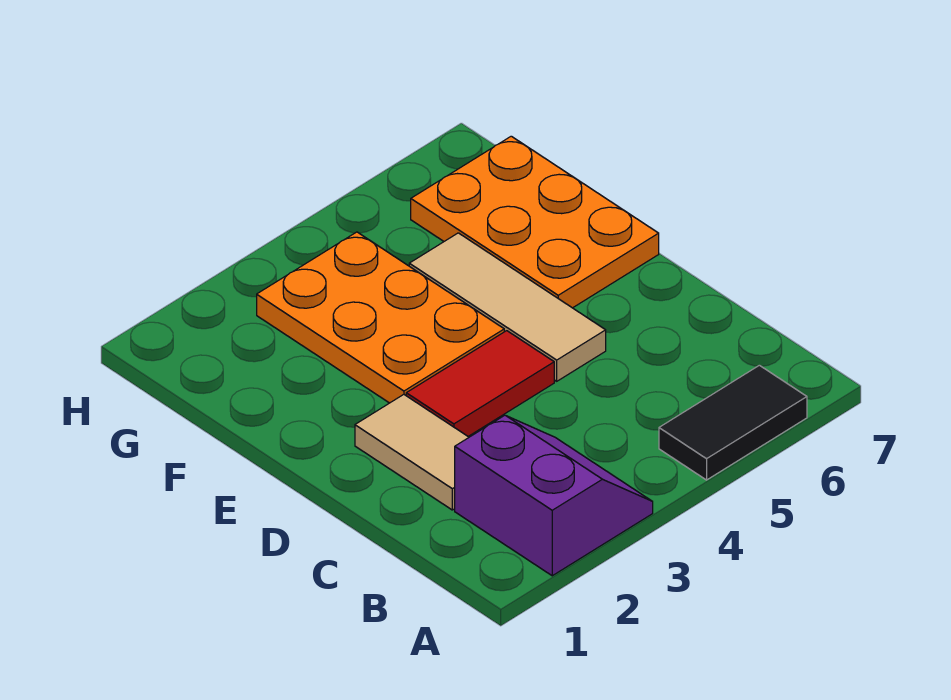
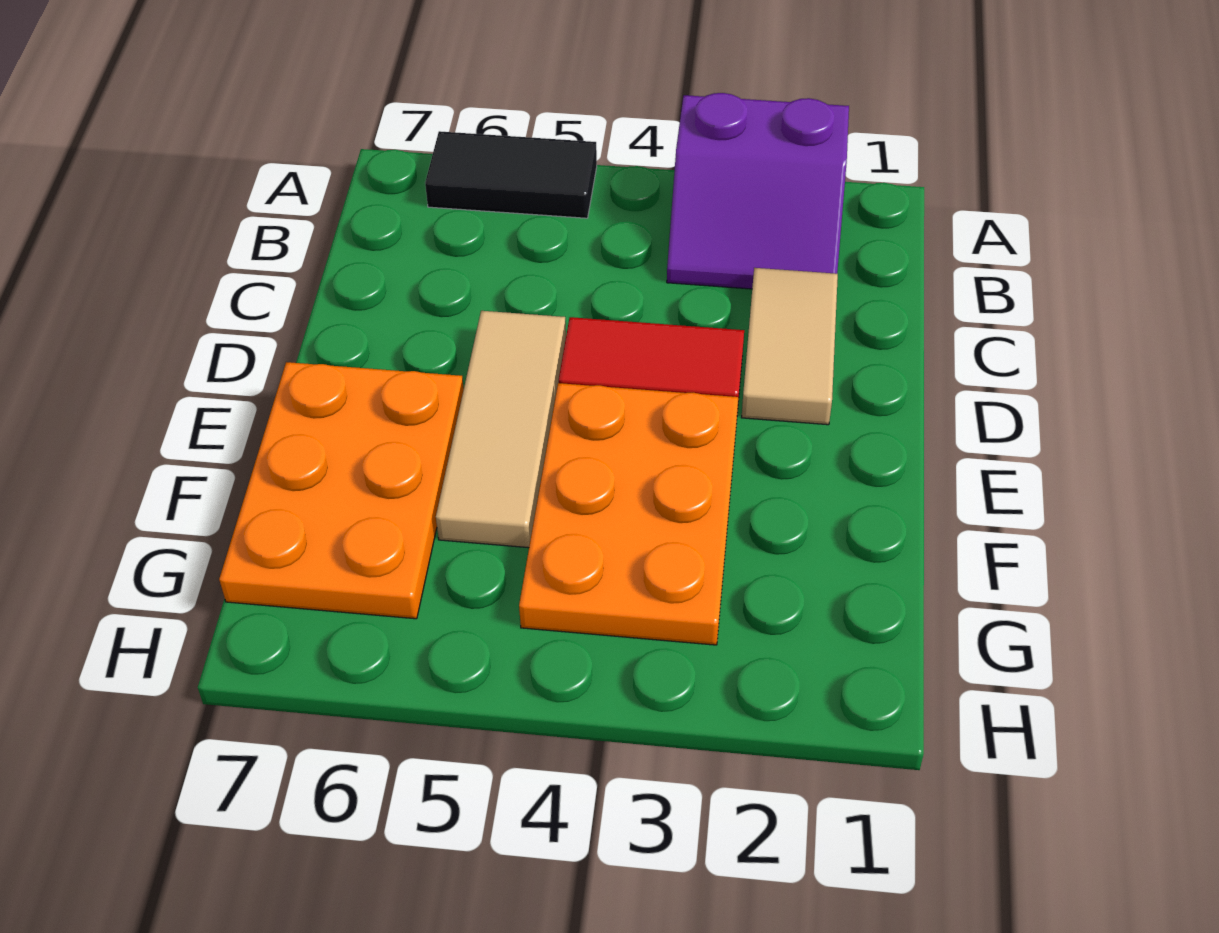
purple slope A2:B3 level 1 top 2 -> purple slope A2:B3 level 1 top A

